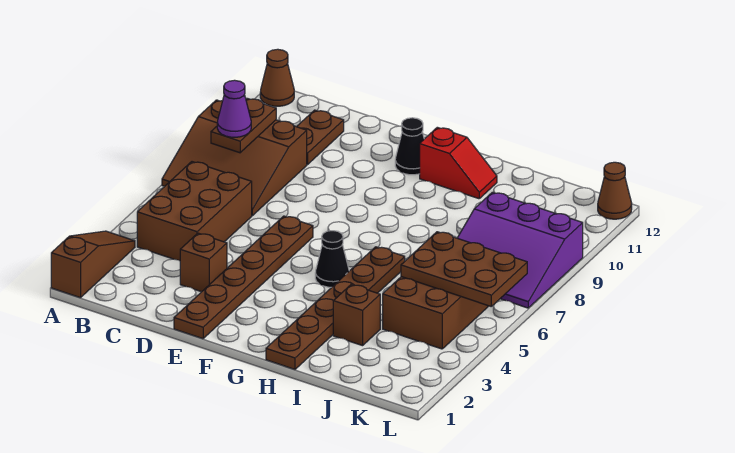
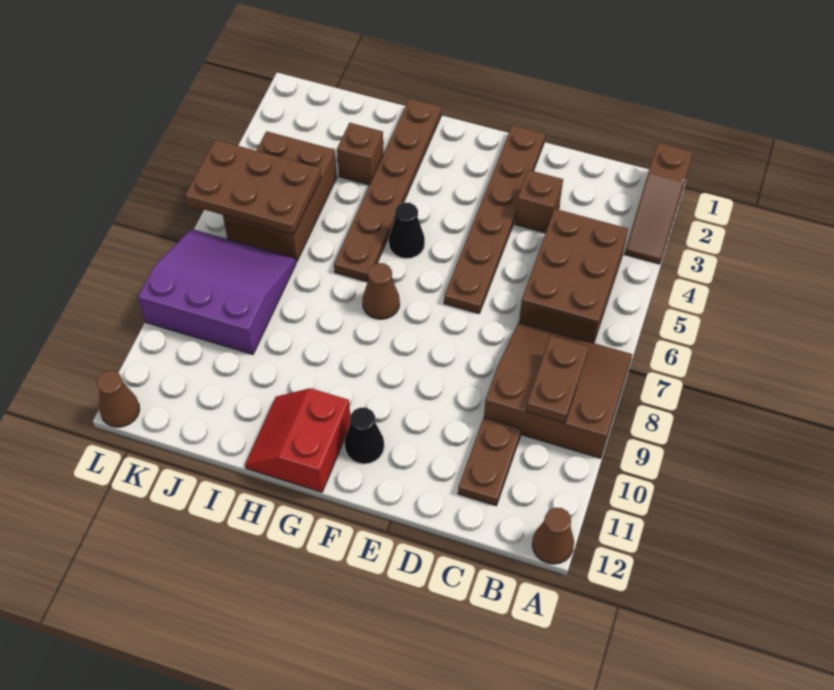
purple cone B8 level 3 -> none
none -> brown cone G7 level 1
red slope G11:H11 level 1 top G -> red slope G11:H12 level 1 top G

